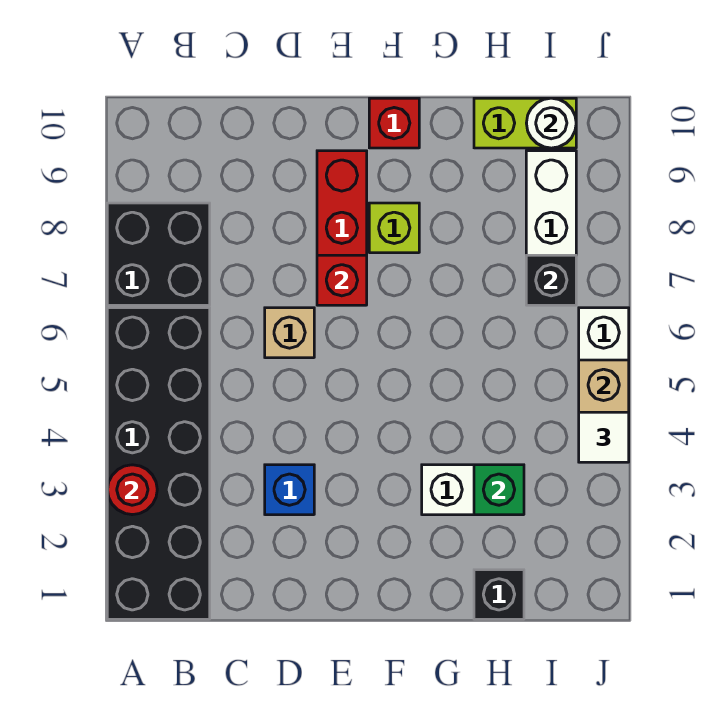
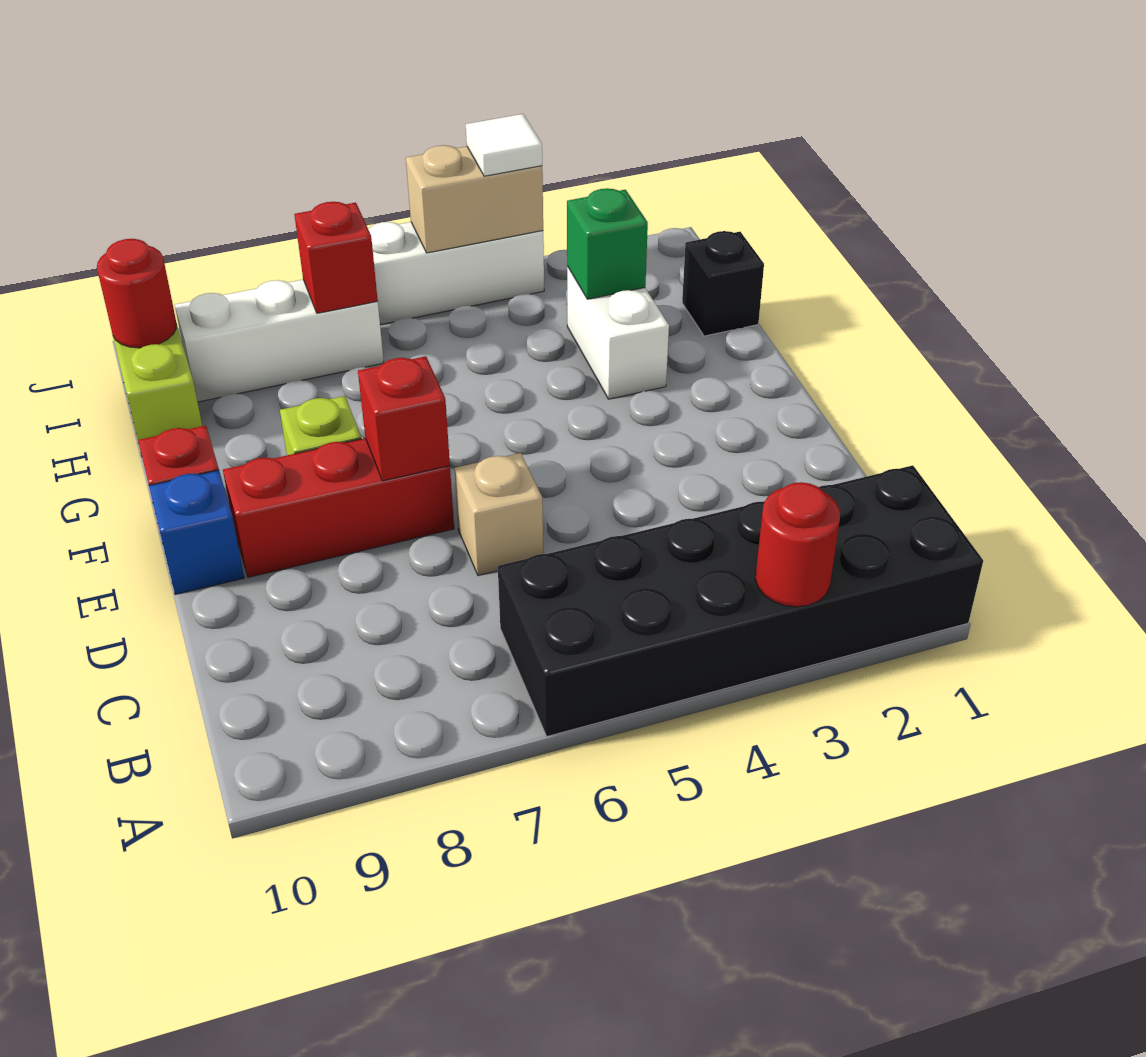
black brick A7:B8 level 1 -> none
blue brick D3 level 1 -> blue brick E10 level 1
black brick I7 level 2 -> red brick I7 level 2
white round brick I10 level 2 -> red round brick I10 level 2

